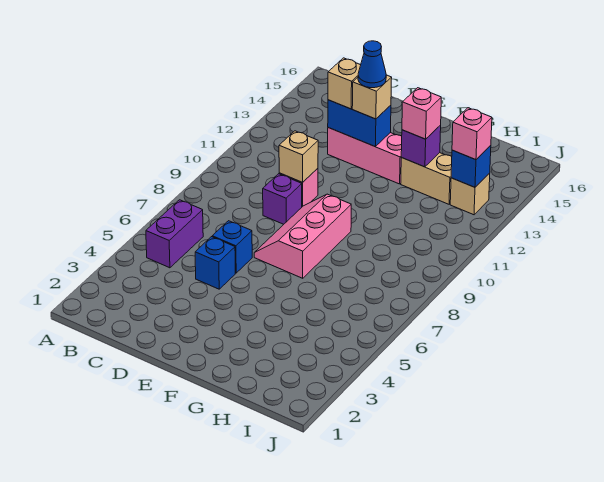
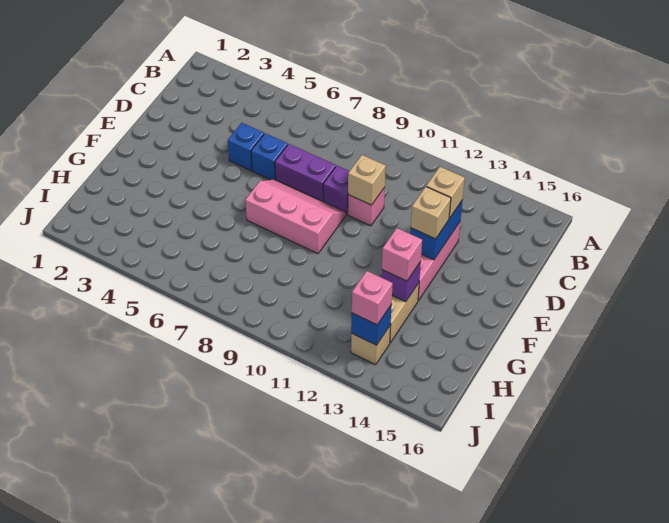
purple brick B5:B6 level 1 -> purple brick D7:D8 level 1
blue cone E13 level 4 -> none

